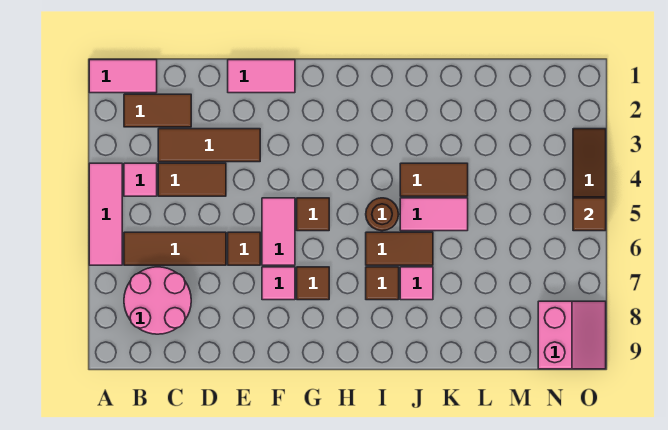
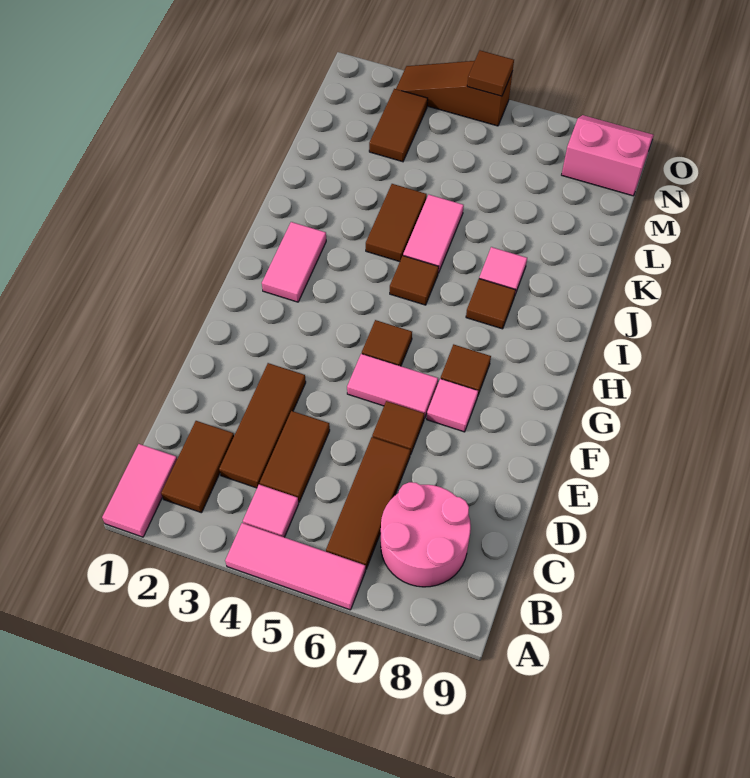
pink tile E1:F1 level 1 -> pink tile H2:I2 level 1
brown round brick I5 level 1 -> brown tile I5 level 1
brown tile I6:J6 level 1 -> brown tile M3:N3 level 1

